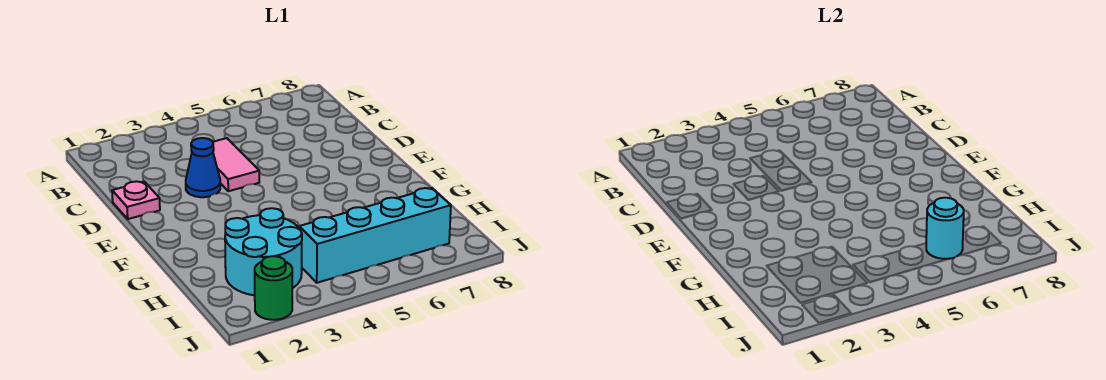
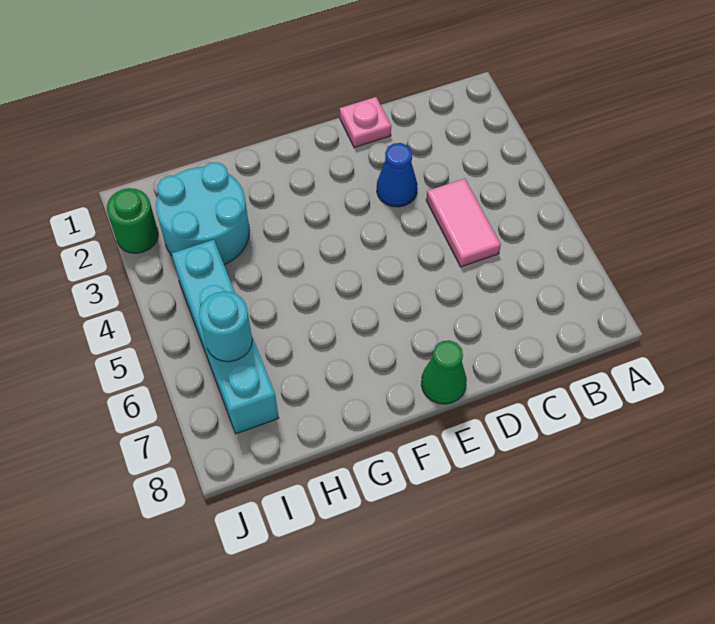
pink tile C4:D4 level 1 -> pink tile C4:C5 level 1
none -> green cone E8 level 1

